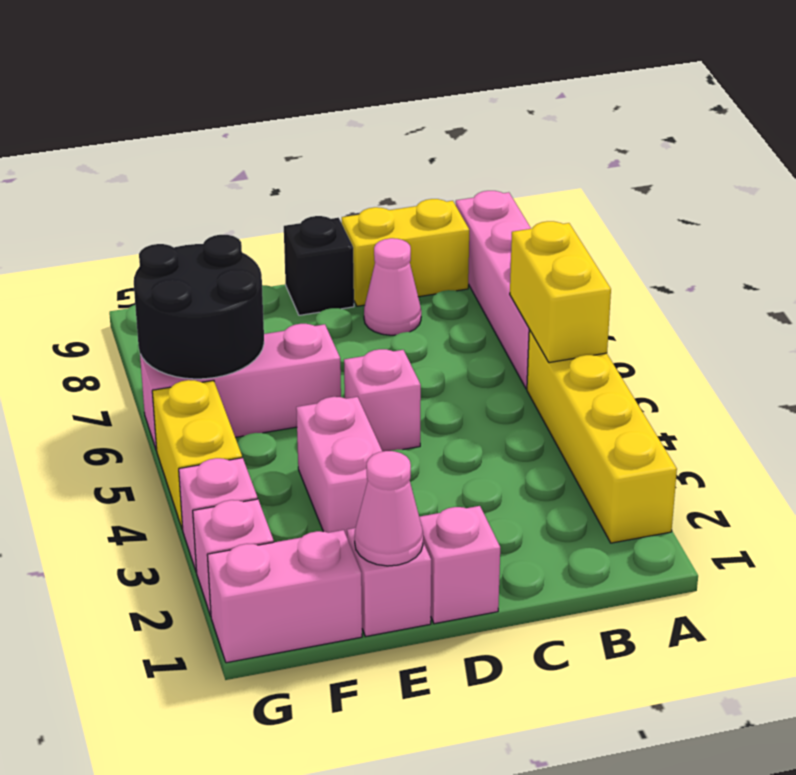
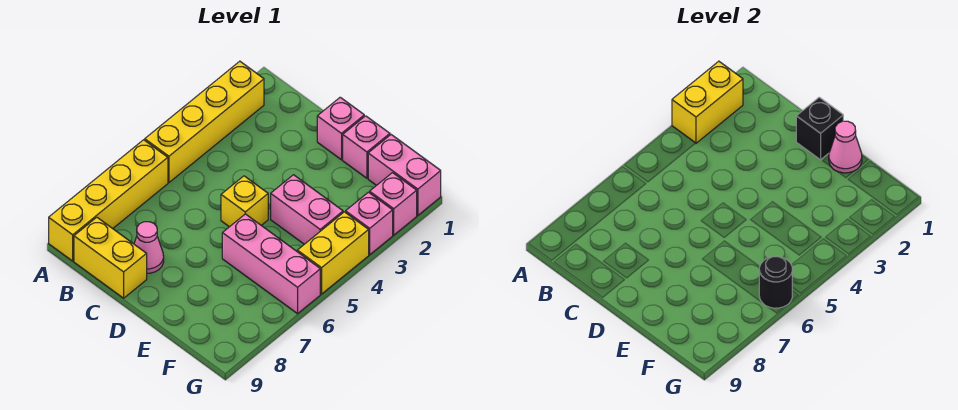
yellow brick A5:A6 level 2 -> yellow brick A2:A3 level 2
pink brick A6:A9 level 1 -> yellow brick A6:A9 level 1
pink brick D5 level 1 -> yellow brick D5 level 1
black brick D9 level 1 -> black brick D1 level 2
pink brick E3:E4 level 1 -> pink brick E4:F4 level 1
black round brick F6:G7 level 2 -> black round brick G6 level 2

